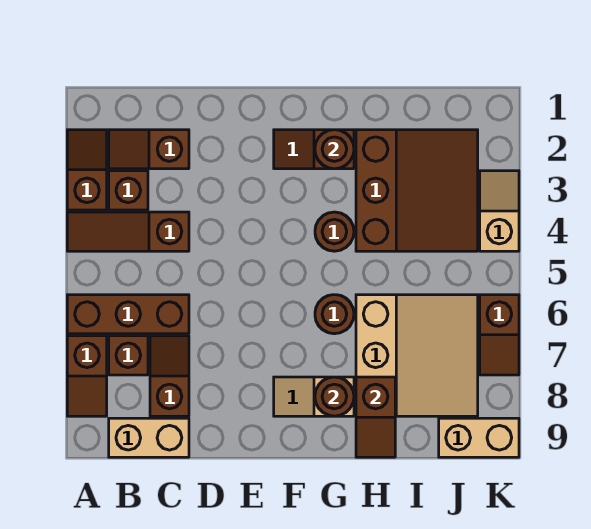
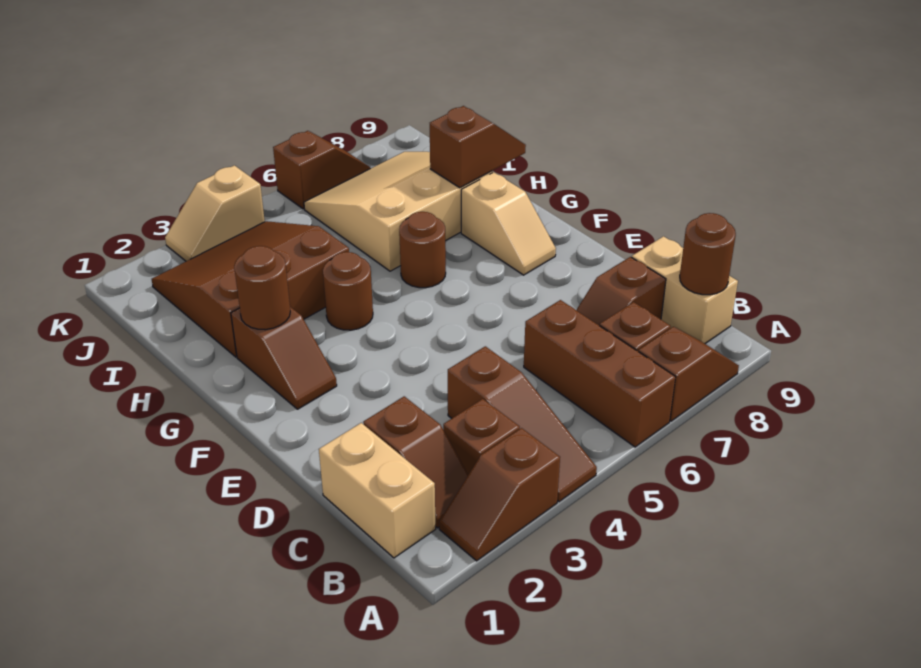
brown round brick G8 level 2 -> brown round brick B9 level 2
tan brick J9:K9 level 1 -> tan brick B1:C1 level 1

